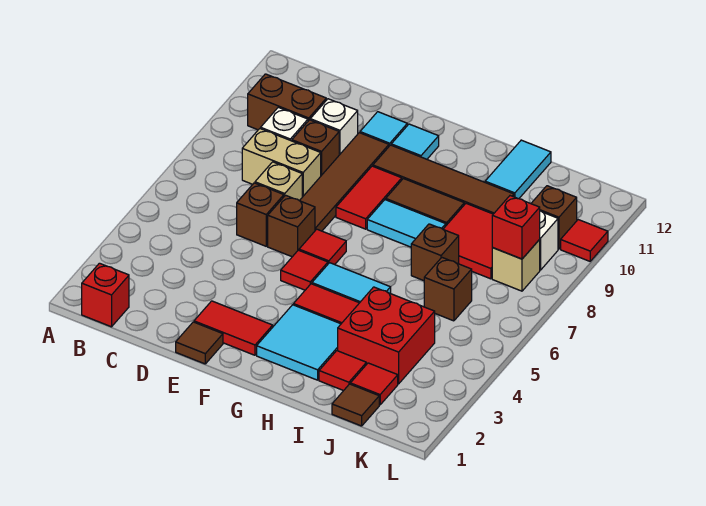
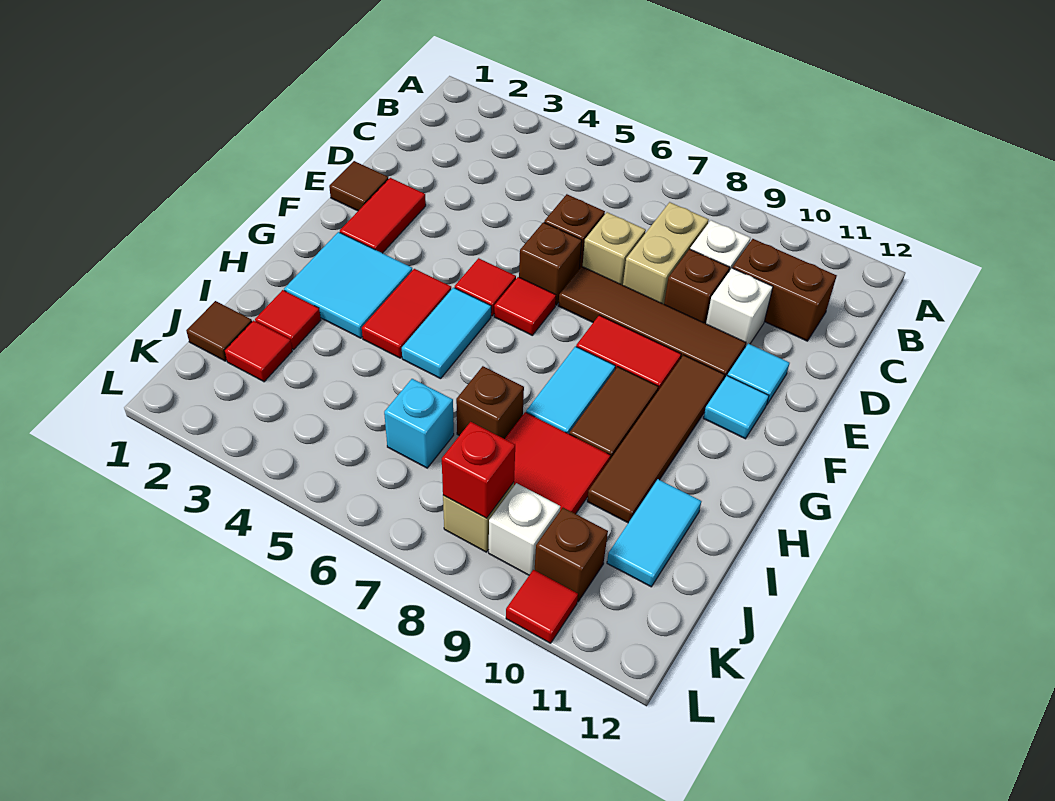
red brick B1 level 1 -> none
brown brick B10:C10 level 1 -> brown brick C10:C11 level 1
red brick I3:J4 level 1 -> none
cyan tile I11:I12 level 1 -> cyan tile I11:J11 level 1
brown brick J6 level 1 -> cyan brick J6 level 1

